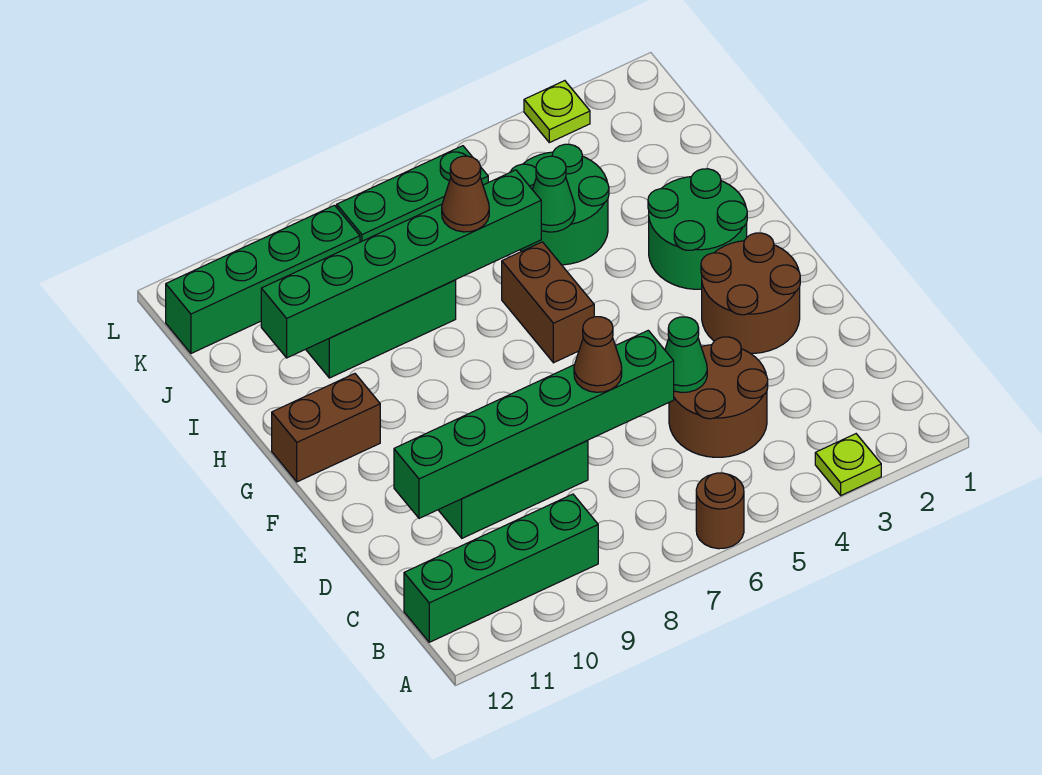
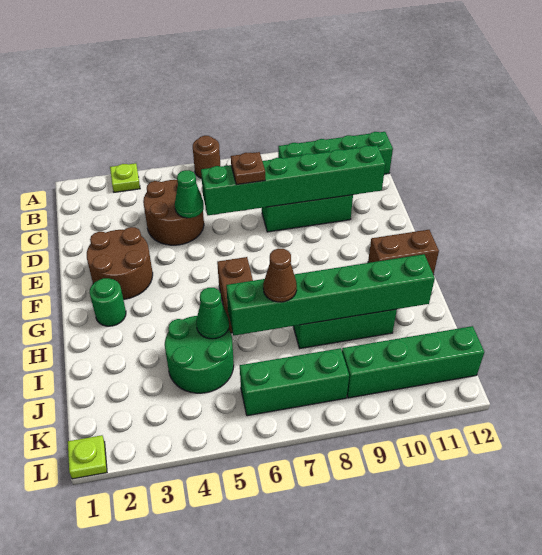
brown cone D7 level 3 -> brown plate D7 level 3
green round brick G2:H3 level 1 -> green round brick G2 level 1
lime plate L3 level 1 -> lime plate L1 level 1

